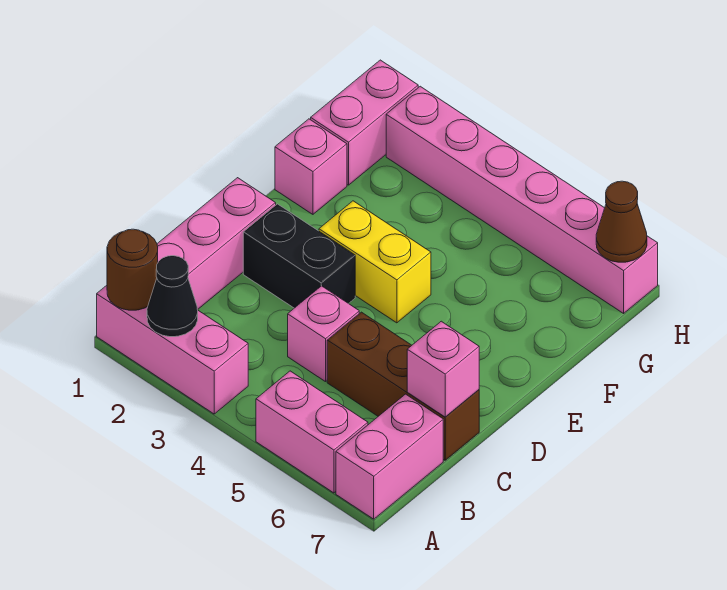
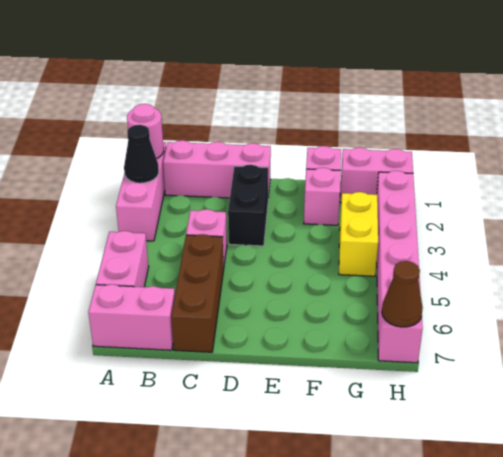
brown round brick A1 level 2 -> pink round brick A1 level 2
pink brick C7 level 2 -> pink brick F2 level 1
yellow brick E3:E4 level 1 -> yellow brick G3:G4 level 1

